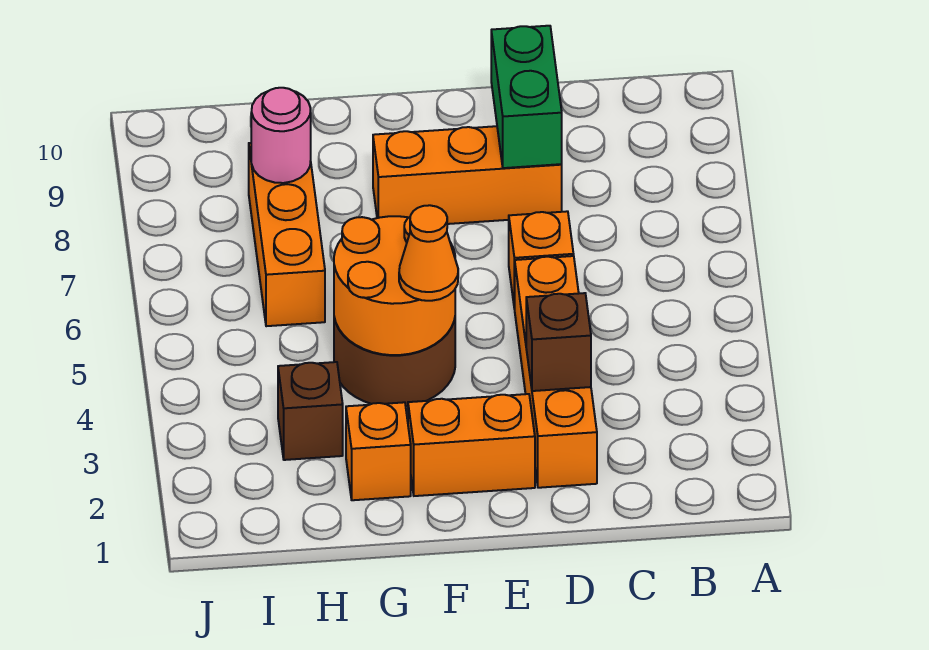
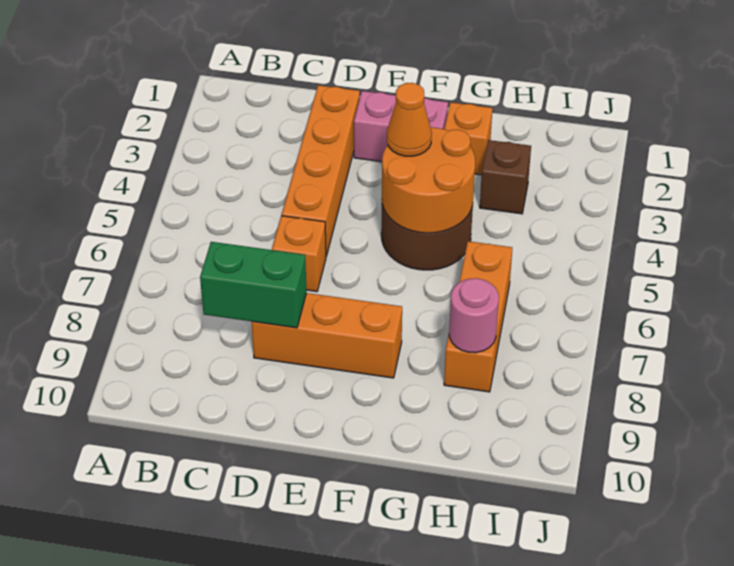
brown brick D3 level 2 -> none
green brick D8:D9 level 2 -> green brick C8:D8 level 2
orange brick E2:F2 level 1 -> pink brick E2:F2 level 1

